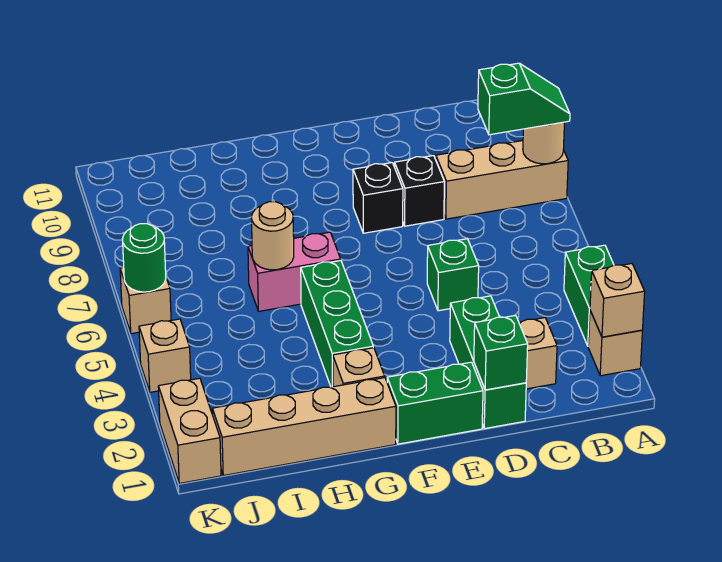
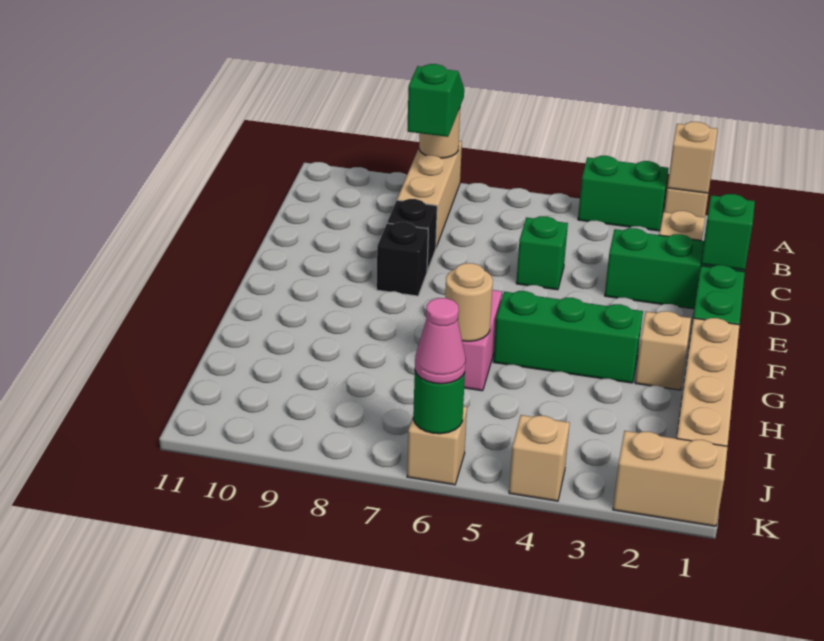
none -> pink cone K6 level 3

